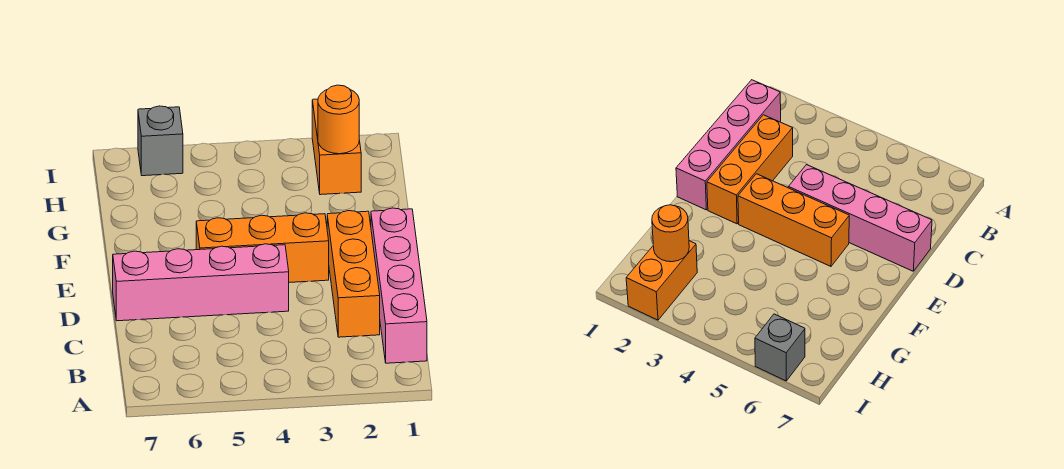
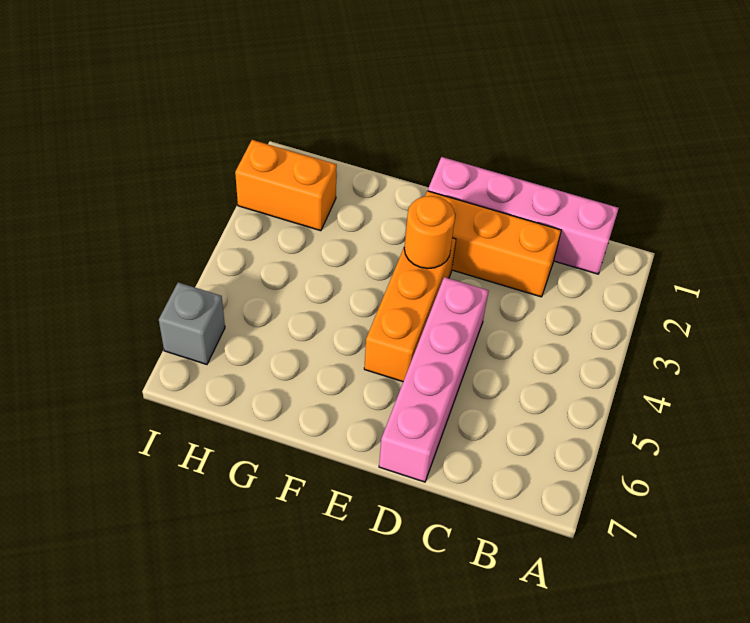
orange round brick H2 level 2 -> orange round brick E3 level 2

